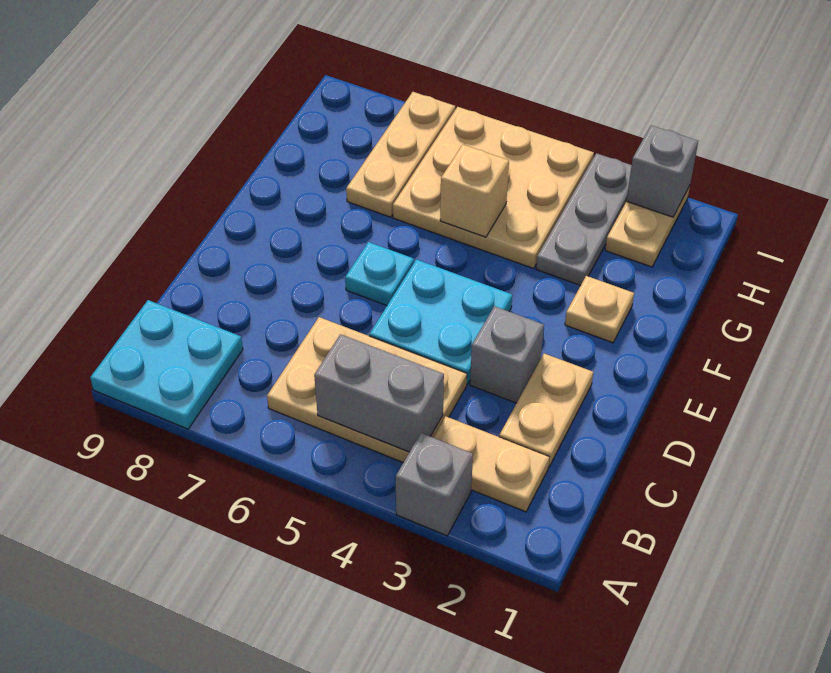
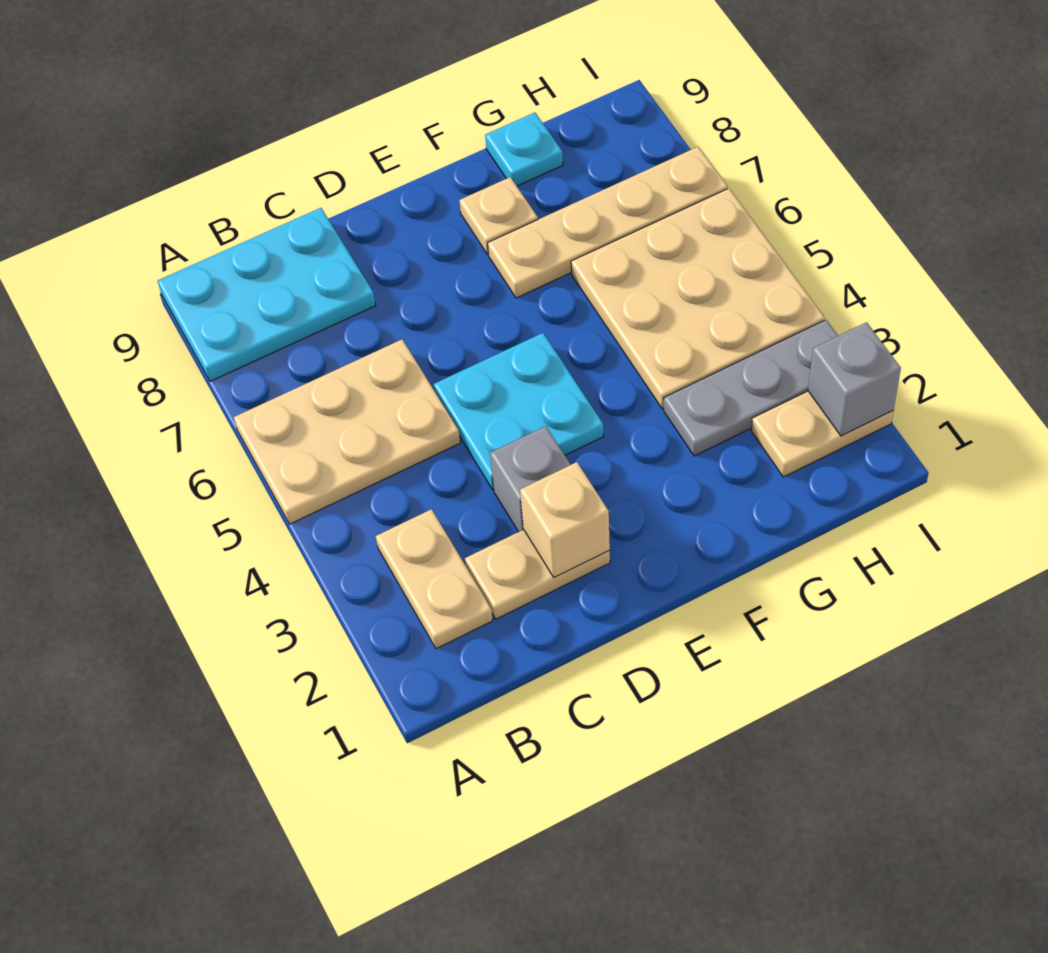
grey brick A3 level 1 -> none
cyan plate A8:B9 level 1 -> cyan plate A8:C9 level 1
tan plate B4:C6 level 1 -> tan plate A5:C6 level 1
grey brick B4:B5 level 2 -> none
cyan plate E6 level 1 -> cyan plate G9 level 1
tan plate F2 level 1 -> tan plate F8 level 1
tan brick G5 level 2 -> tan brick D2 level 2
tan plate G7:I7 level 1 -> tan plate F7:I7 level 1

